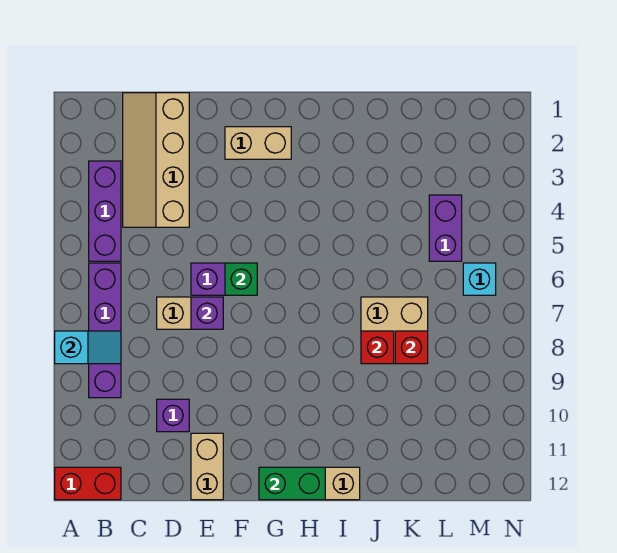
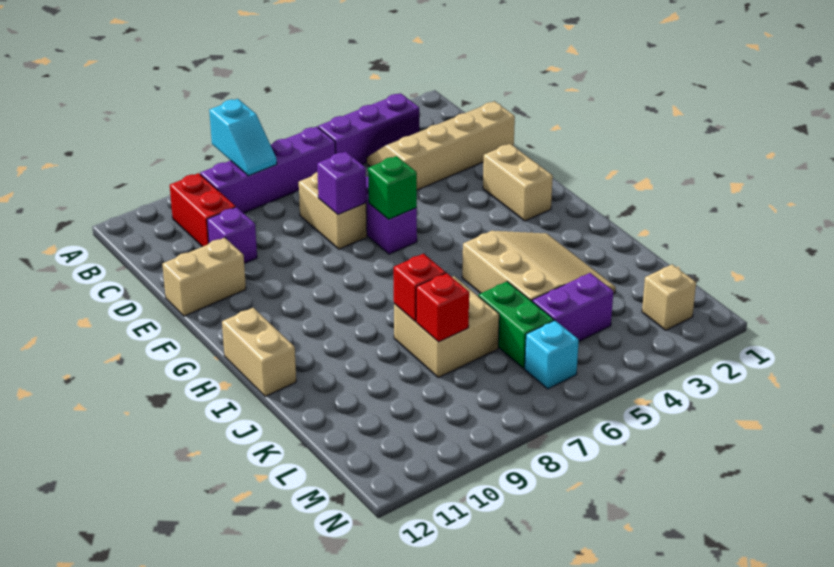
red brick A12:B12 level 1 -> red brick B10:C10 level 1
green brick G12:H12 level 2 -> green brick K6:L6 level 1
none -> tan slope I3:K5 level 1 top 5
none -> tan brick M2 level 1

